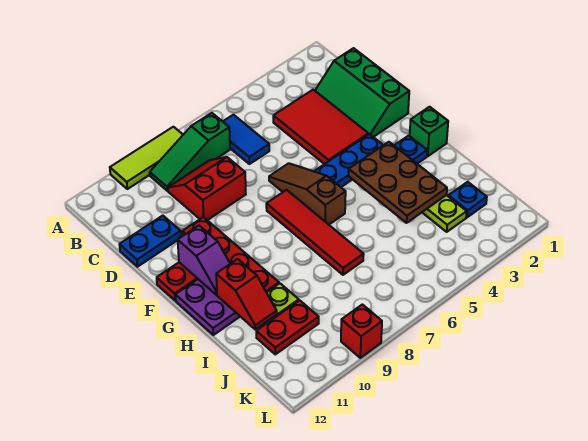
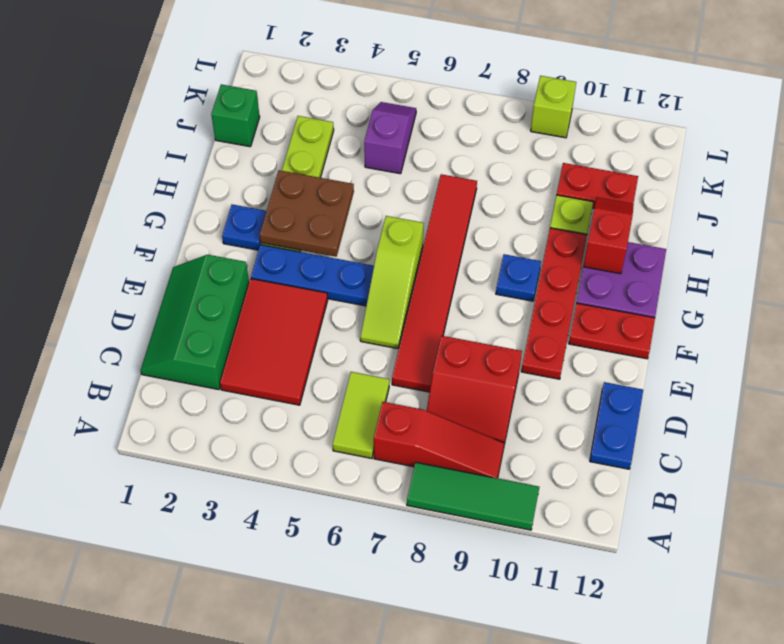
lime tile A8:A10 level 1 -> green tile A8:A10 level 1
blue tile B6:C6 level 1 -> lime tile B6:C6 level 1
green slope B7:B9 level 1 top 7 -> red slope B7:B9 level 1 top 7
green slope C1:E2 level 1 top 1 -> green slope C1:E2 level 1 top 2
blue plate D11:D12 level 1 -> blue plate C12:D12 level 1
brown slope E6:G6 level 1 top G -> lime slope E6:G6 level 1 top G
red tile F7:I7 level 1 -> red tile D7:I7 level 1
purple slope F11:G11 level 2 top F -> purple slope J5:K5 level 1 top J
green brick G1 level 1 -> green brick J1 level 1
brown plate G3:I4 level 2 -> brown plate G3:H4 level 2
blue plate J2 level 1 -> blue plate G9 level 1
red brick L9 level 1 -> lime brick L9 level 1

